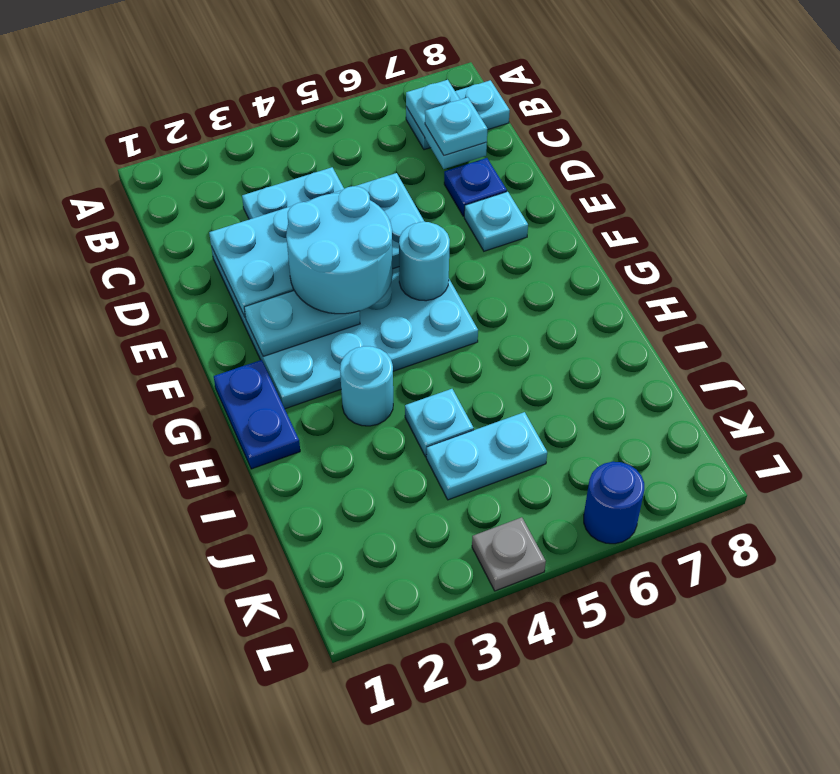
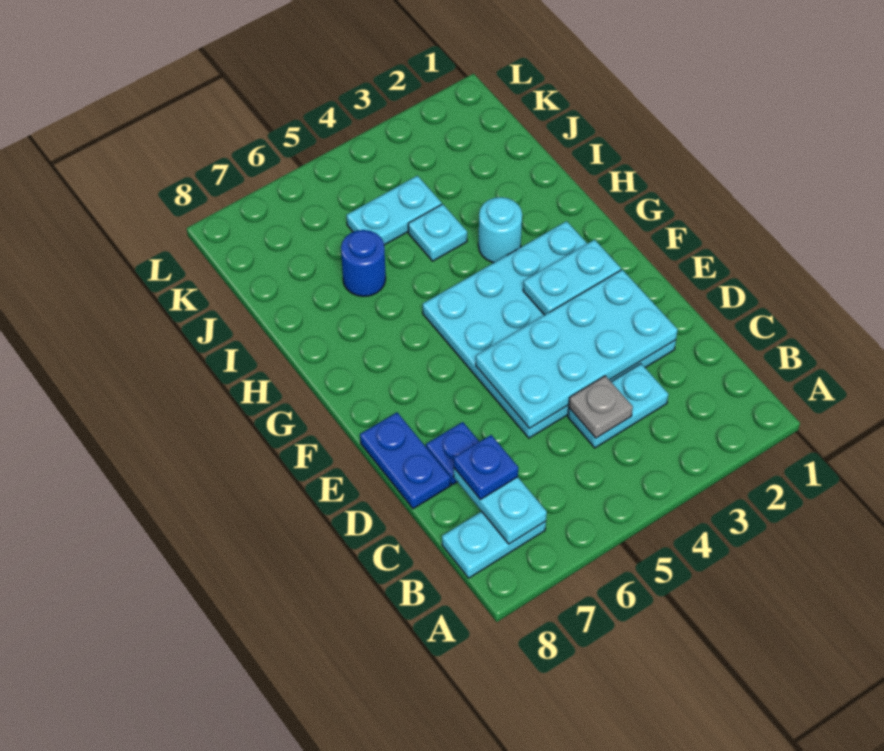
cyan plate C7 level 3 -> blue plate C7 level 3
cyan round brick E3:F4 level 3 -> none
cyan plate E7 level 1 -> none
cyan round brick F5 level 2 -> none
blue plate G1:H1 level 1 -> blue plate D8:E8 level 1
grey plate L4 level 1 -> grey plate C4 level 2
blue round brick L6 level 1 -> blue round brick I6 level 1

